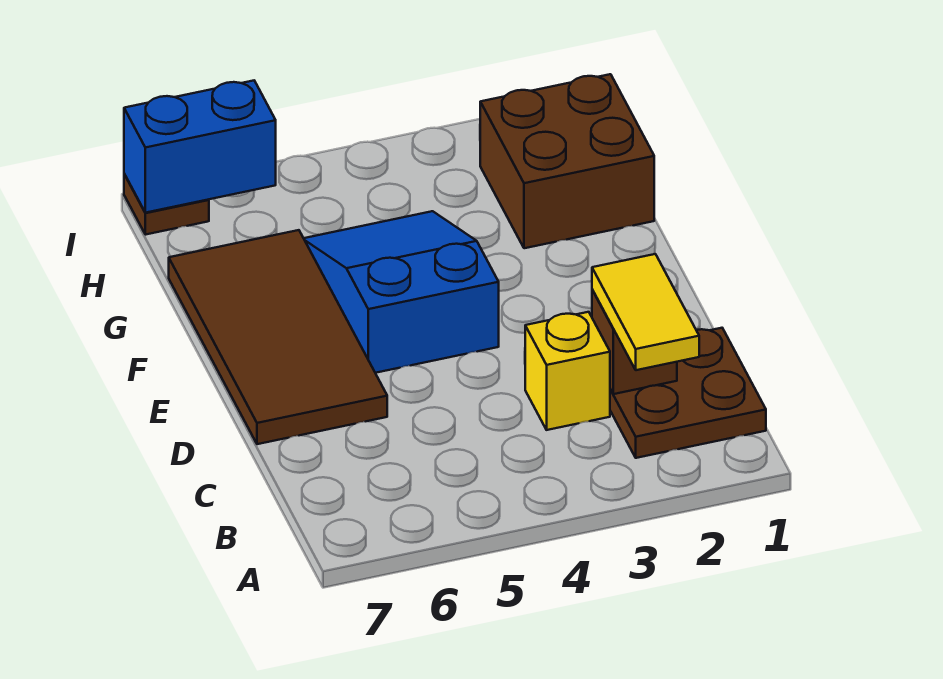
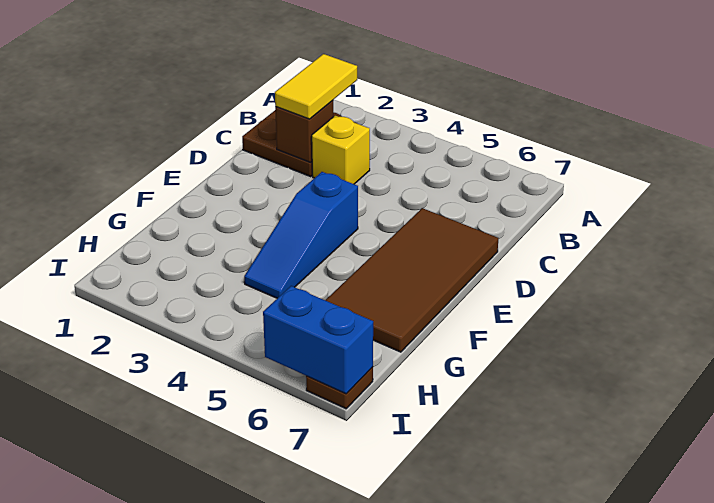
blue slope E4:G5 level 1 top E -> blue slope E4:G4 level 1 top E
brown brick G1:H2 level 1 -> none

